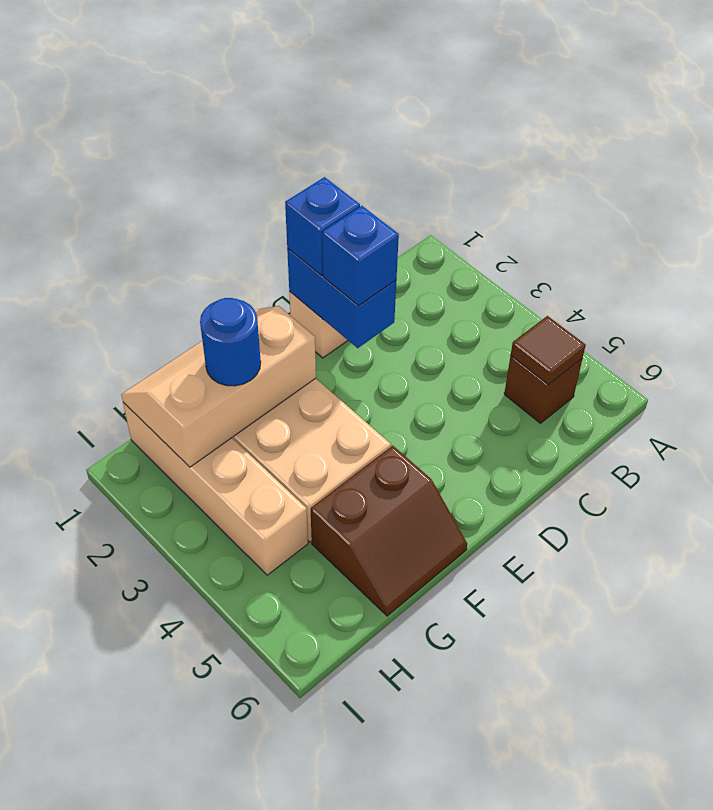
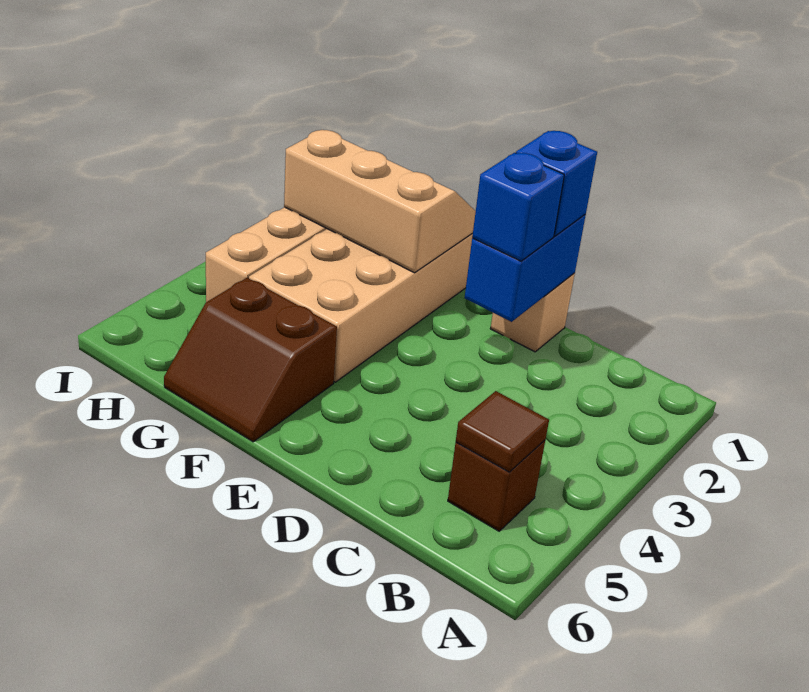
blue round brick G2 level 3 -> none

